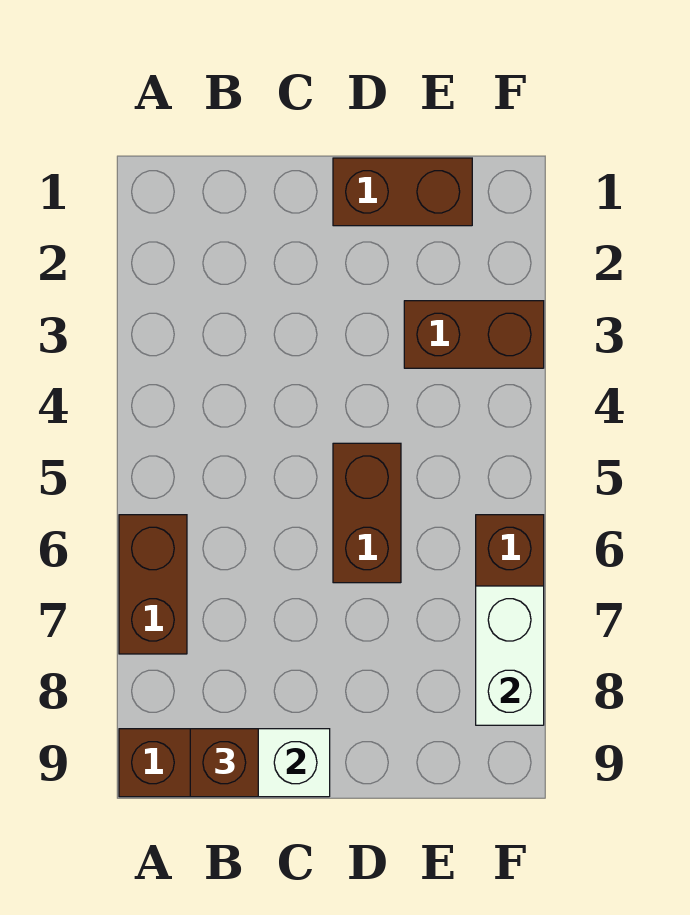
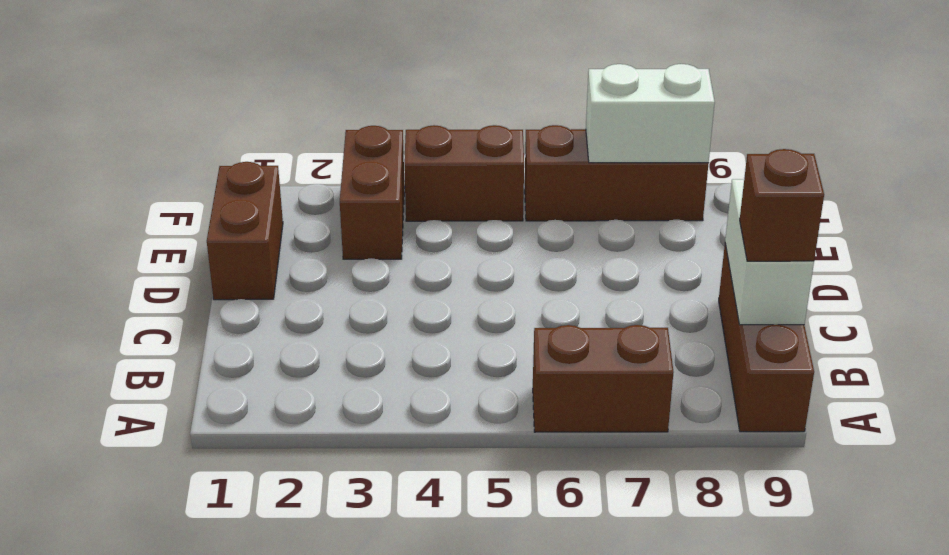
brown brick D5:D6 level 1 -> brown brick F4:F5 level 1

